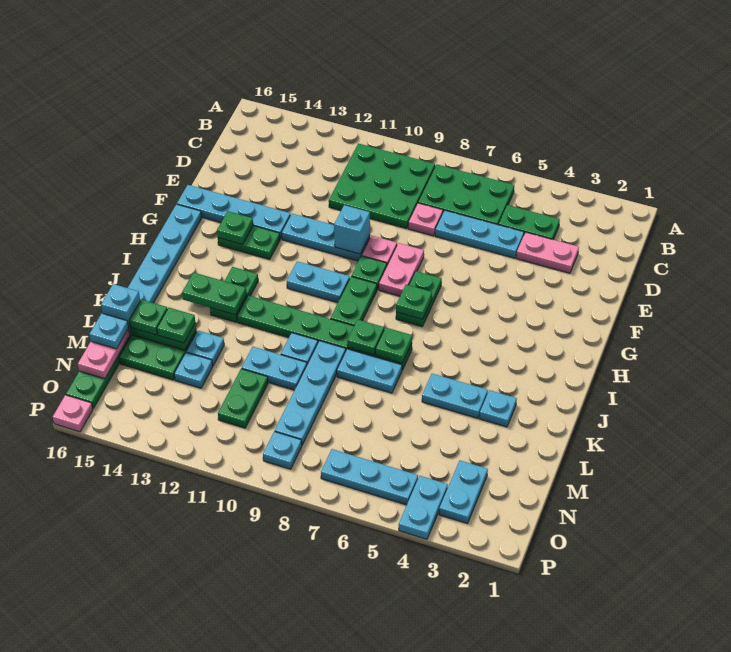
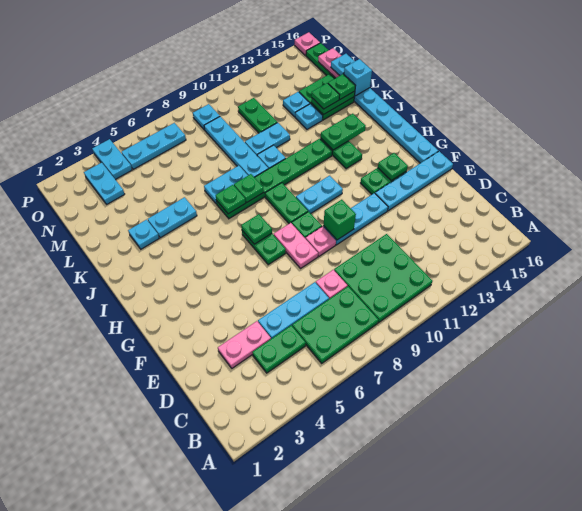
cyan brick F10 level 2 -> green brick F10 level 2

